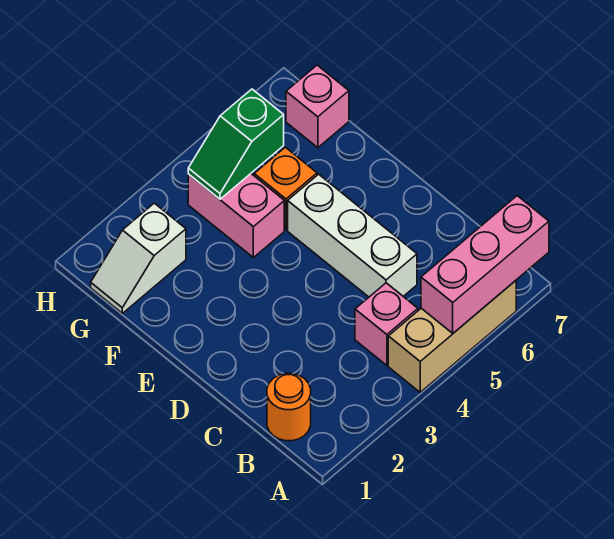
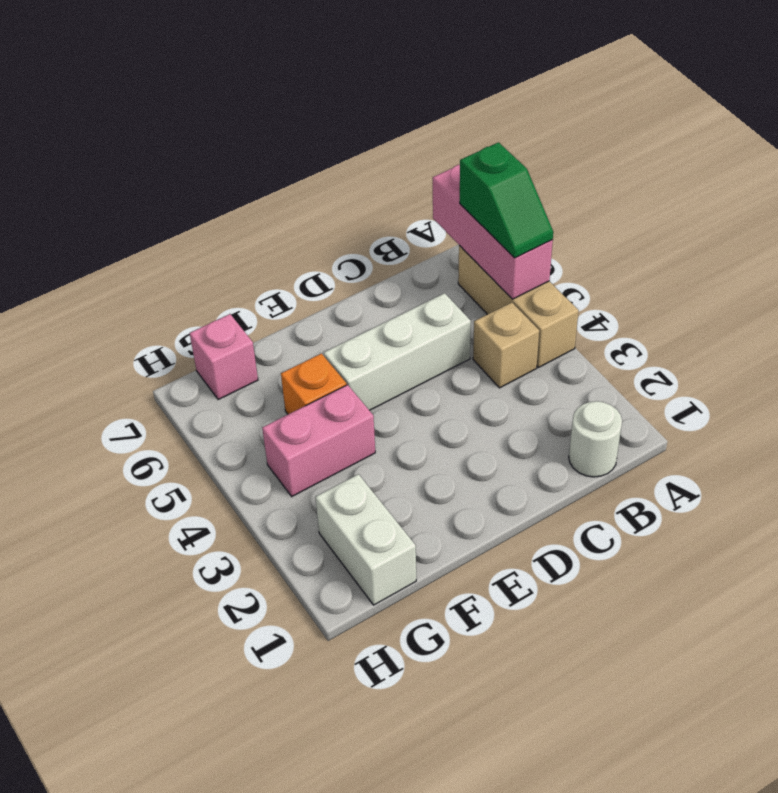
orange round brick B1 level 1 -> white round brick B1 level 1
pink brick B4 level 1 -> tan brick B4 level 1
white slope G1:G2 level 1 top 2 -> white brick G1:G2 level 1
green slope G4:G5 level 2 top 5 -> green slope A5:A6 level 3 top 6

